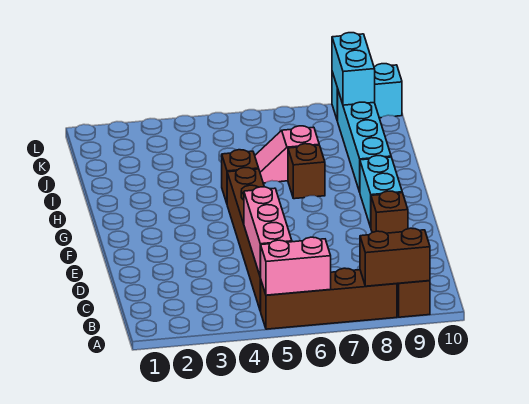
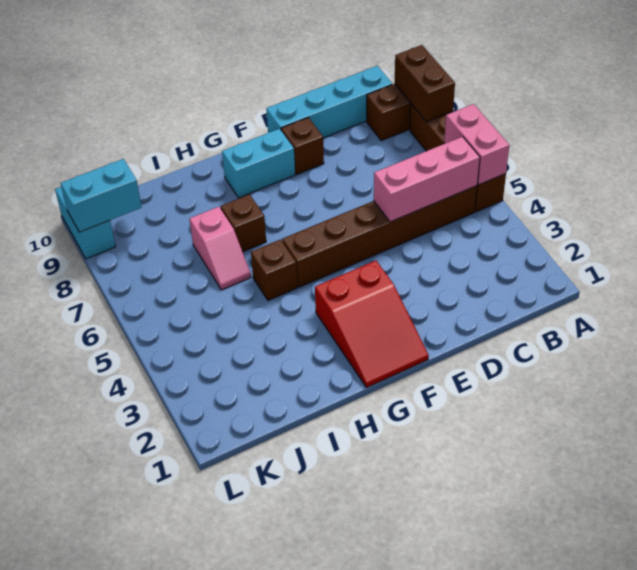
none -> red slope F1:G3 level 1 top 3
cyan brick H9:K9 level 1 -> cyan brick B10:E10 level 1

